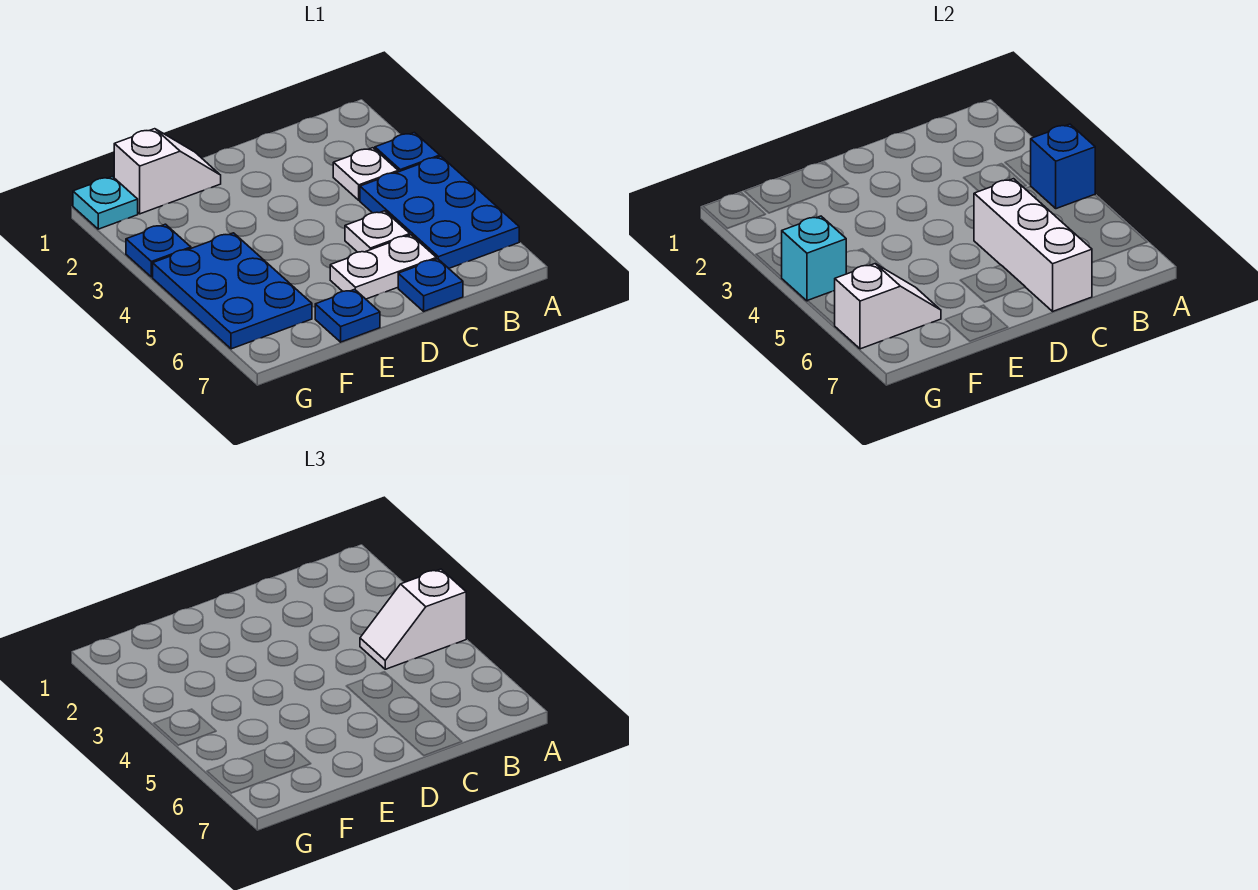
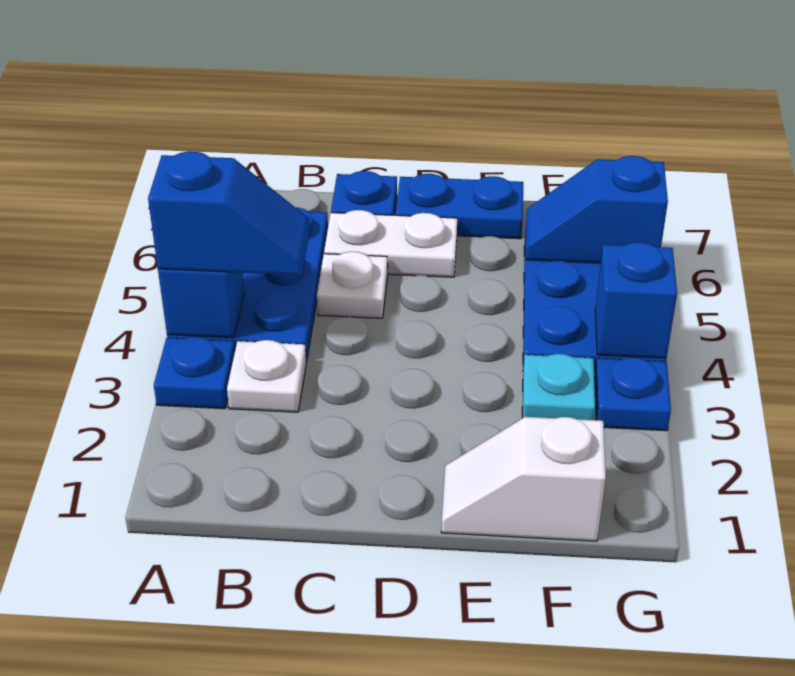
white slope A4:B4 level 3 top A -> blue slope A4:B4 level 3 top A
white brick C5:C7 level 2 -> none
blue plate E7 level 1 -> blue plate D7:E7 level 1
white slope F6:G6 level 2 top G -> blue slope F6:G6 level 2 top G
cyan plate G1 level 1 -> cyan plate F3 level 1
cyan brick G4 level 2 -> blue brick G4 level 2

